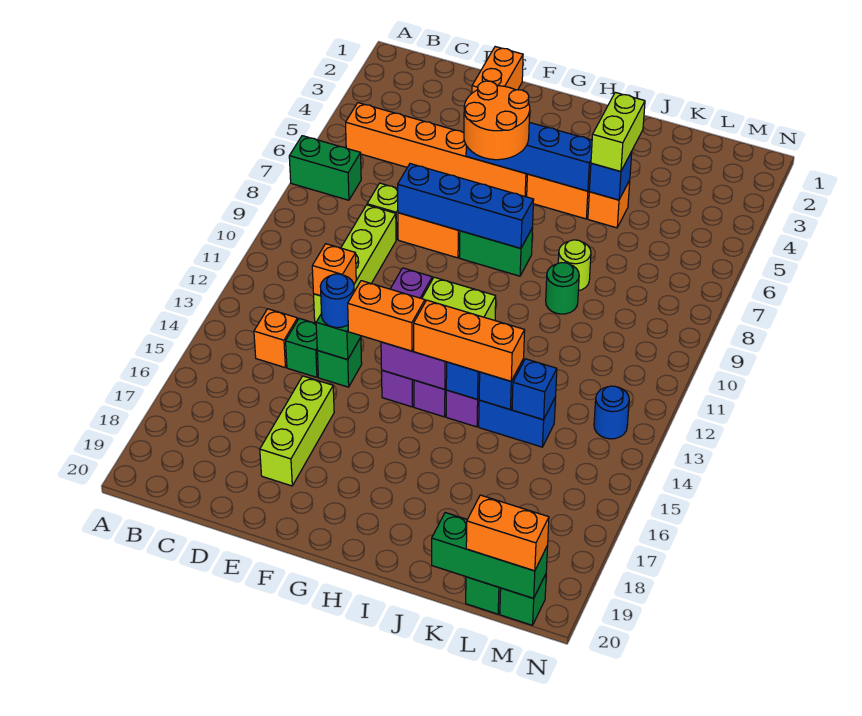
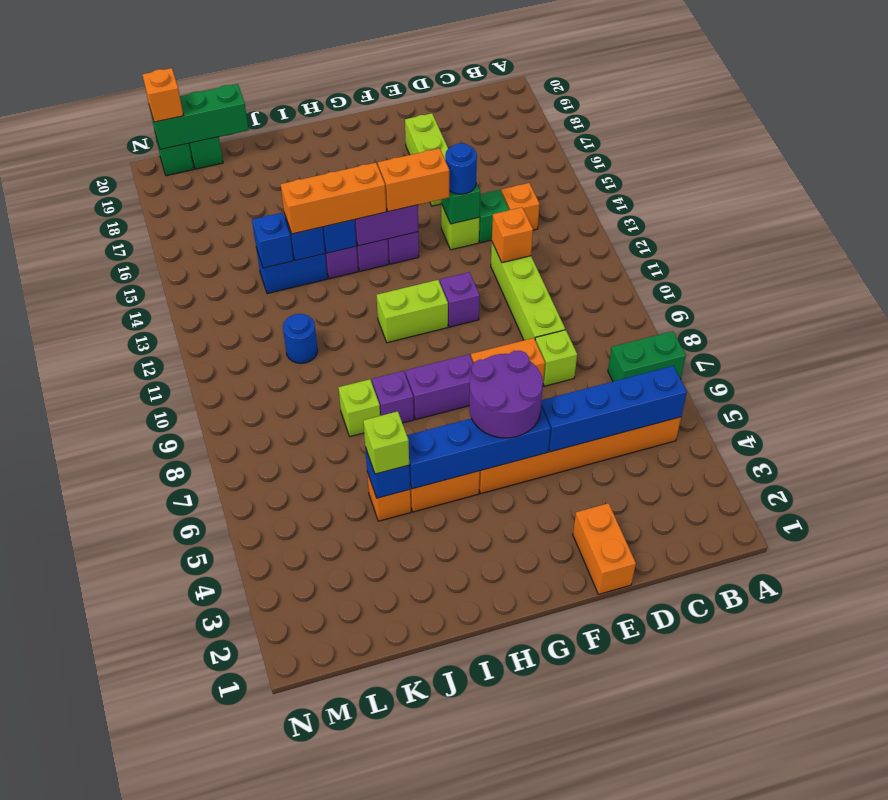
blue brick E8:H8 level 2 -> blue brick B5:E5 level 2
green brick E14 level 1 -> lime brick E14 level 1
orange round brick F5:G6 level 3 -> purple round brick F5:G6 level 3
green brick G8:H8 level 1 -> purple brick G8:H8 level 1
none -> purple brick I8 level 1
lime brick J4:J5 level 3 -> lime brick J5 level 3
lime round brick J8 level 1 -> lime brick J8 level 1
green round brick J9 level 1 -> none
orange brick L20:M20 level 3 -> orange brick M20 level 3
blue round brick M13 level 1 -> blue round brick K11 level 1

